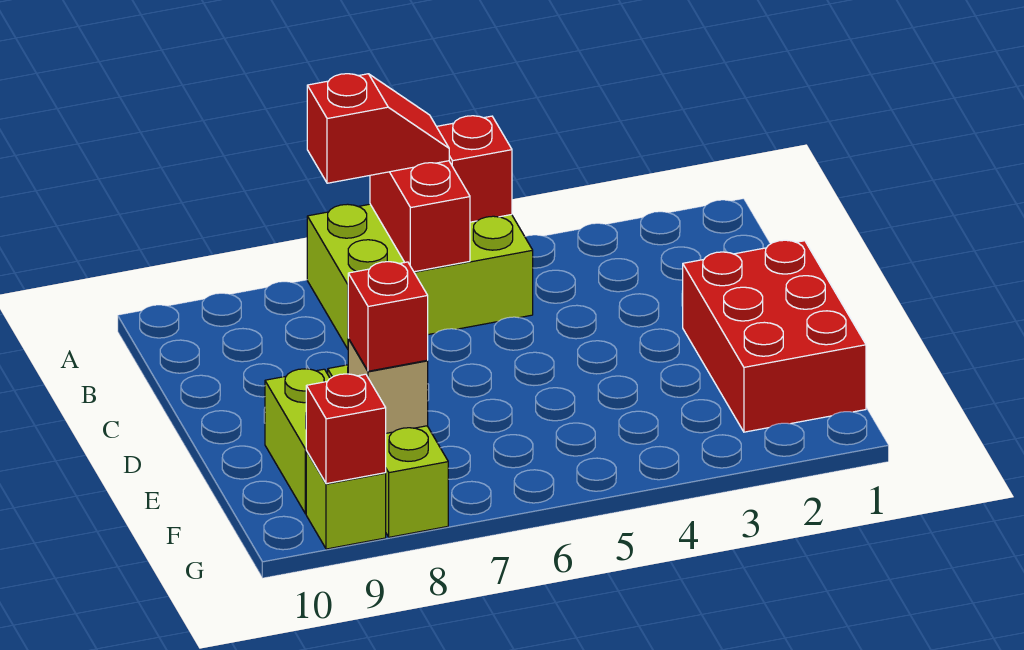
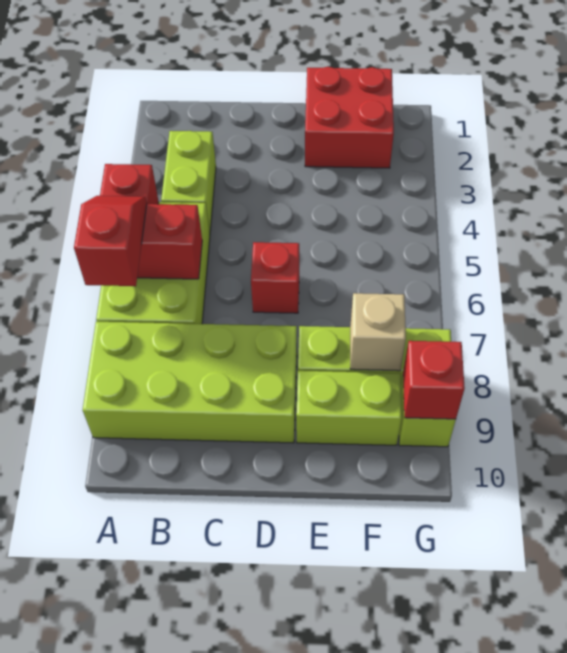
none -> lime brick A8:D9 level 1
none -> lime brick B3:B4 level 1
red brick D1:F2 level 1 -> red brick E1:F2 level 1
red brick F8 level 3 -> red brick D6 level 1

